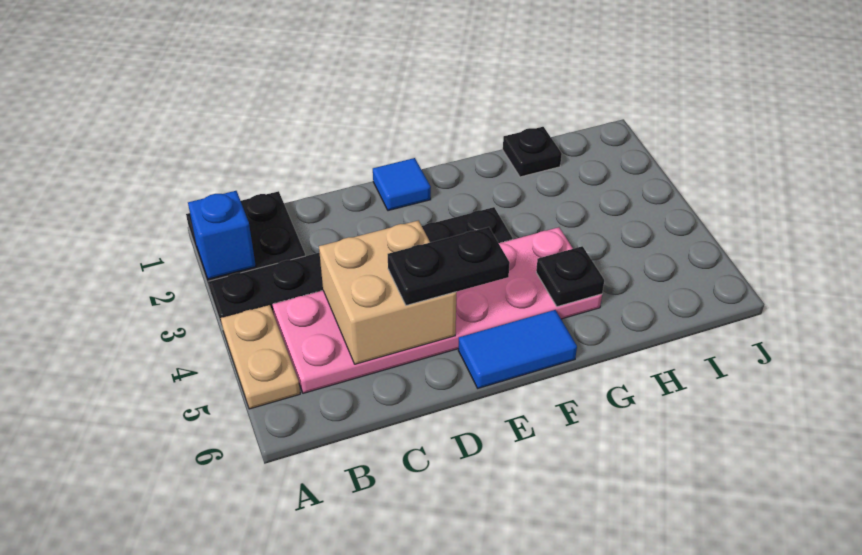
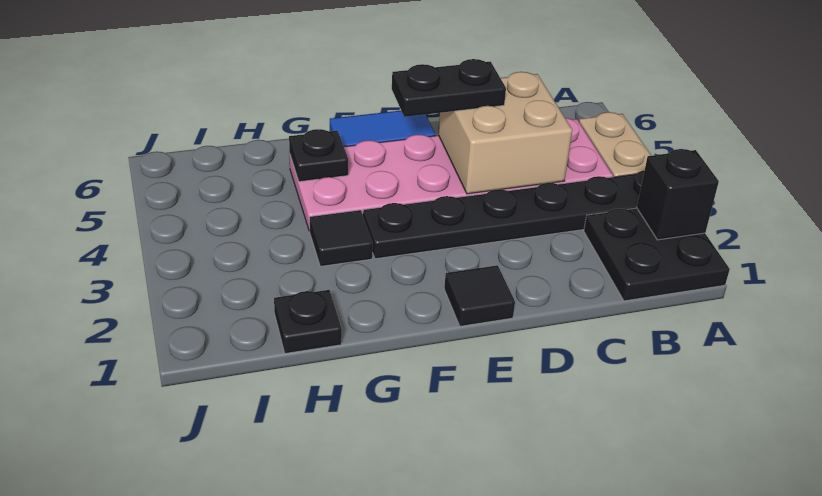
blue brick A2 level 2 -> black brick A2 level 2
blue tile E1 level 1 -> black tile E1 level 1
none -> black tile G3 level 1

